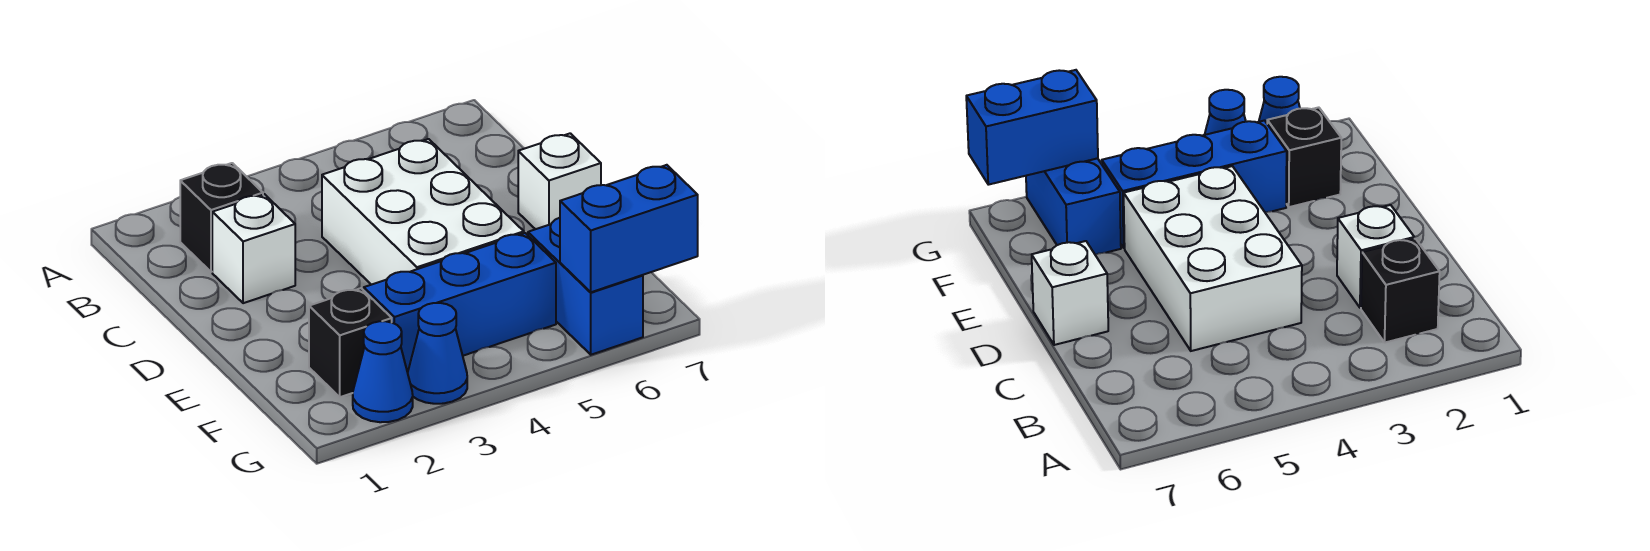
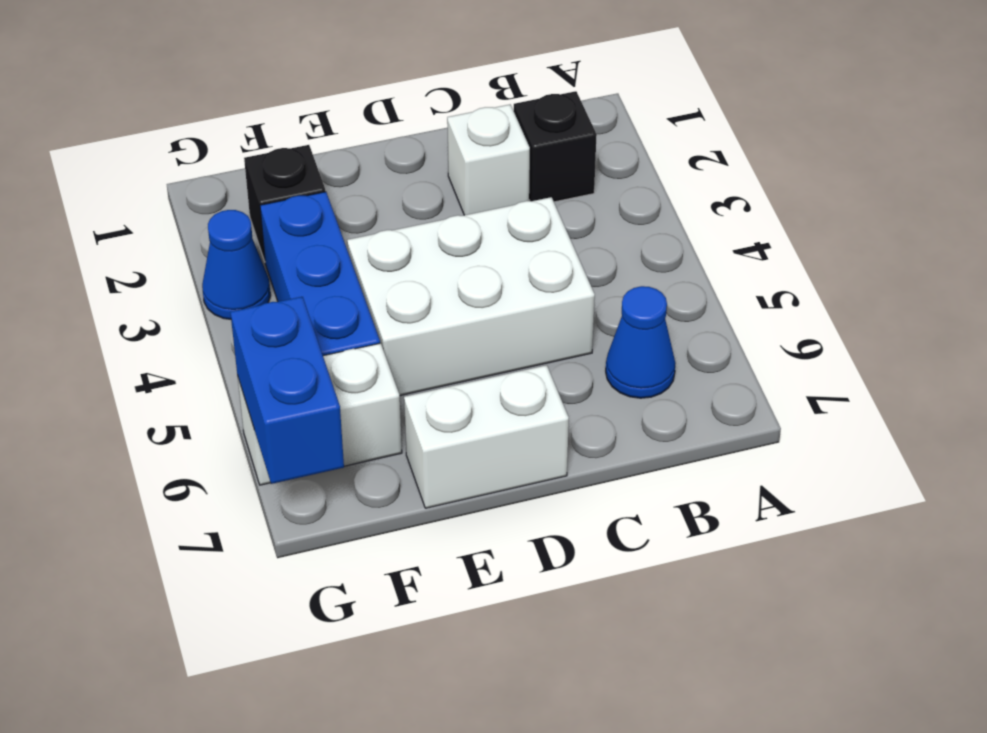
white brick D7 level 1 -> white brick D7:E7 level 1
blue brick F6:G6 level 1 -> white brick F6:G6 level 1
blue cone G2 level 1 -> blue cone B6 level 1

